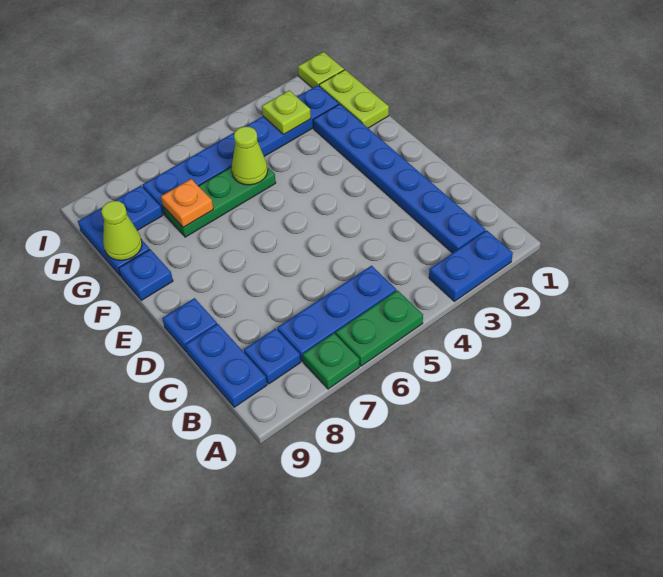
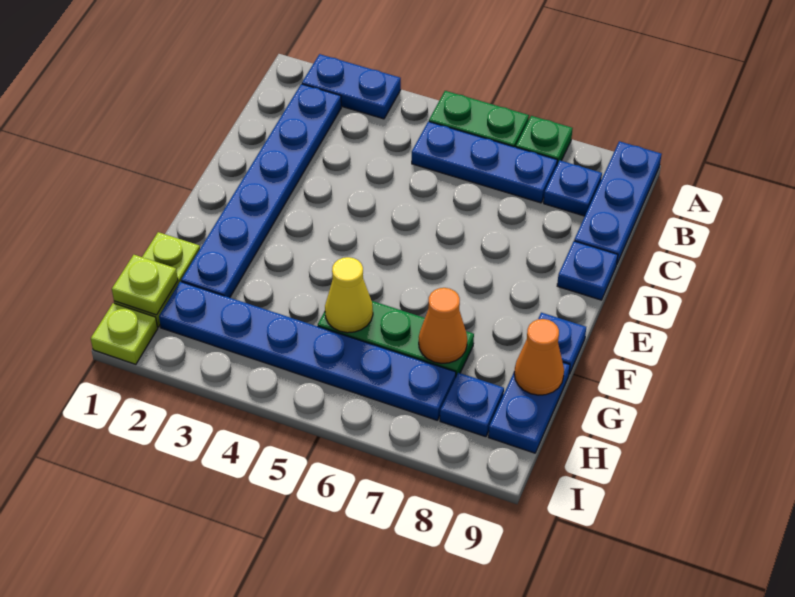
blue plate B9:C9 level 1 -> blue plate A9:C9 level 1
lime cone G5 level 2 -> yellow cone G5 level 2
orange plate G7 level 2 -> orange cone G7 level 2
lime cone G9 level 2 -> orange cone G9 level 2
lime plate H3 level 2 -> lime plate H1 level 2

